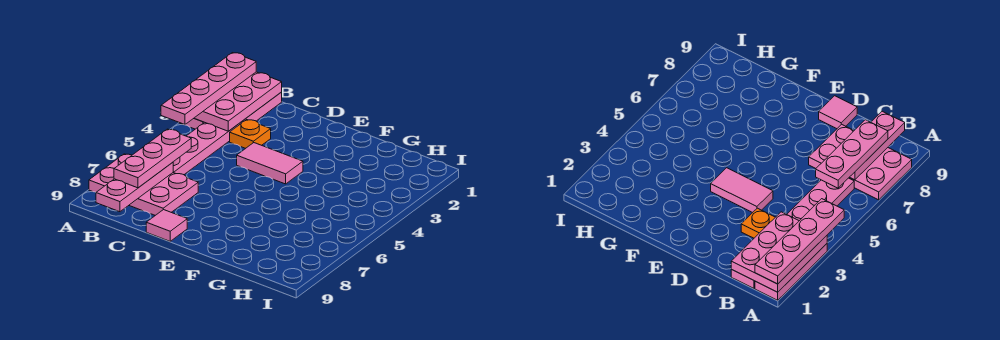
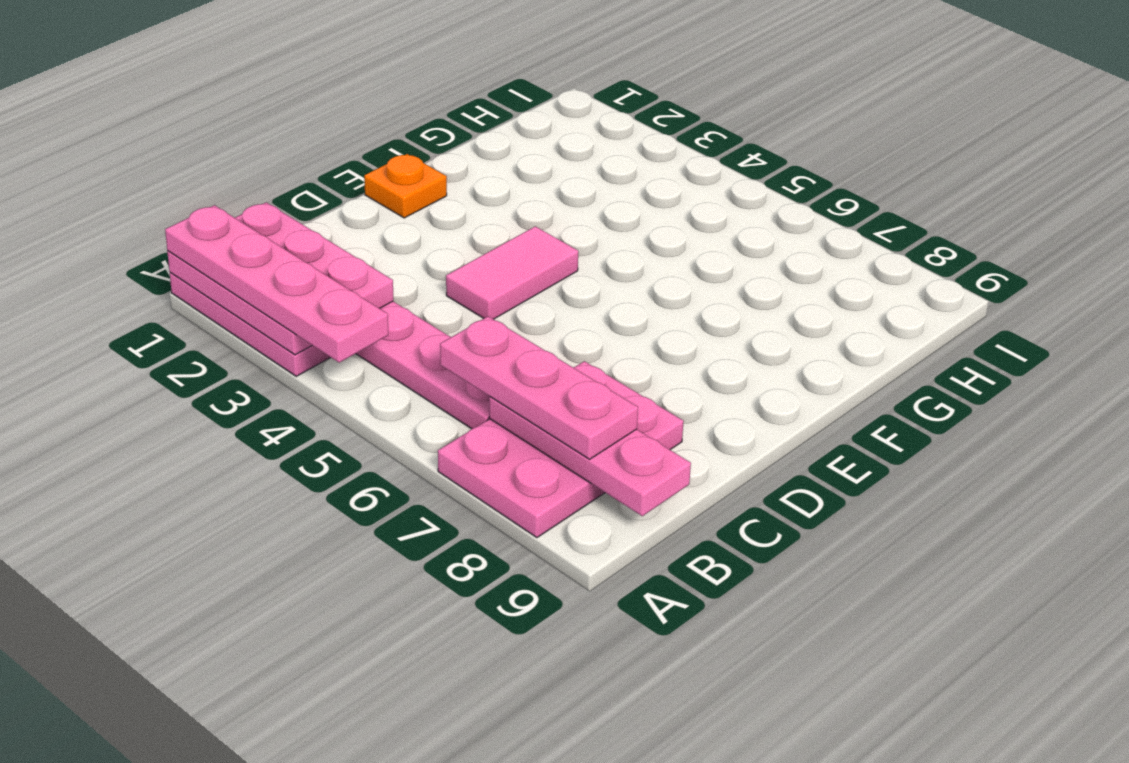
orange plate C3 level 1 -> orange plate E1 level 1
pink tile D9 level 1 -> none

